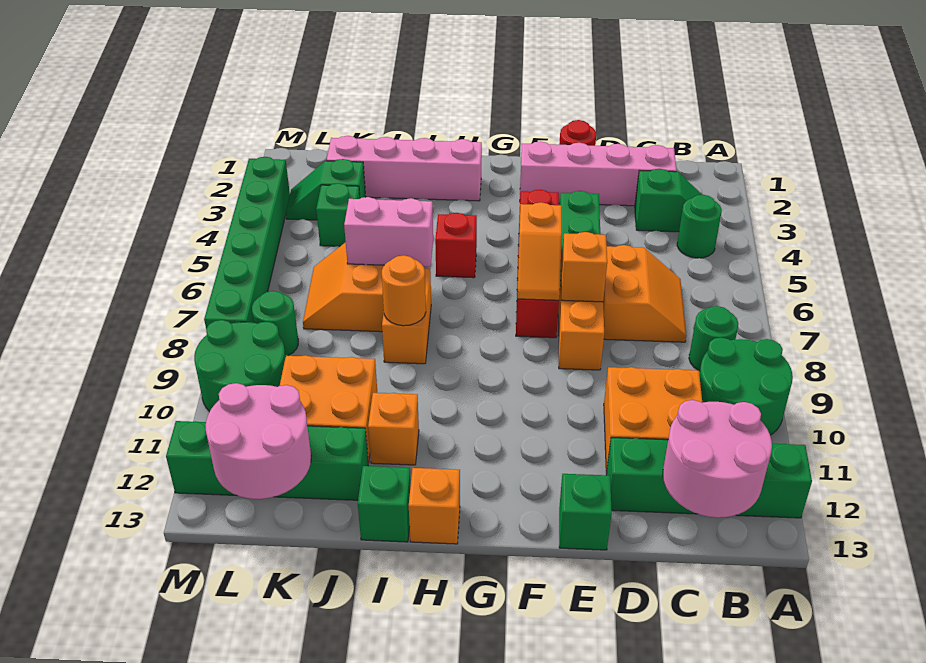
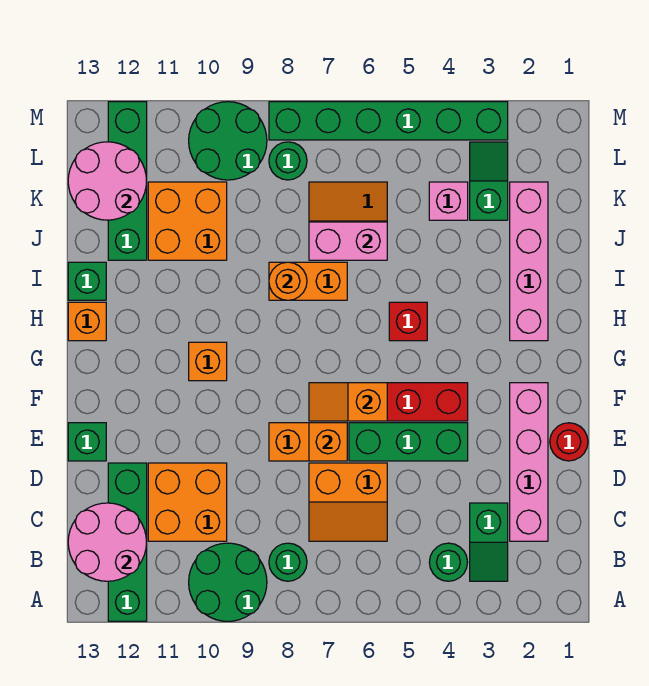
pink brick I6:J6 level 2 -> pink brick J6:J7 level 2
orange brick I11 level 1 -> orange brick G10 level 1
green brick K4 level 1 -> pink brick K4 level 1

